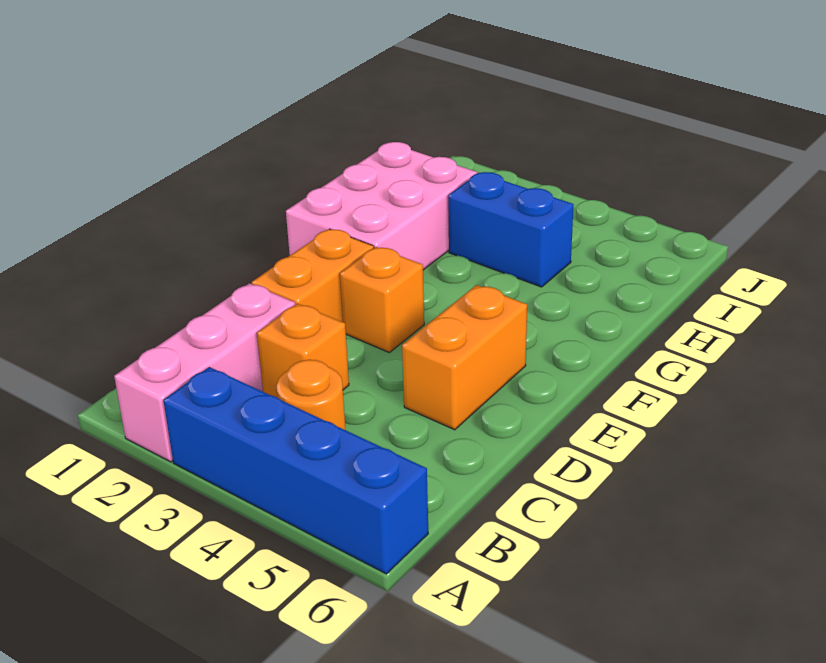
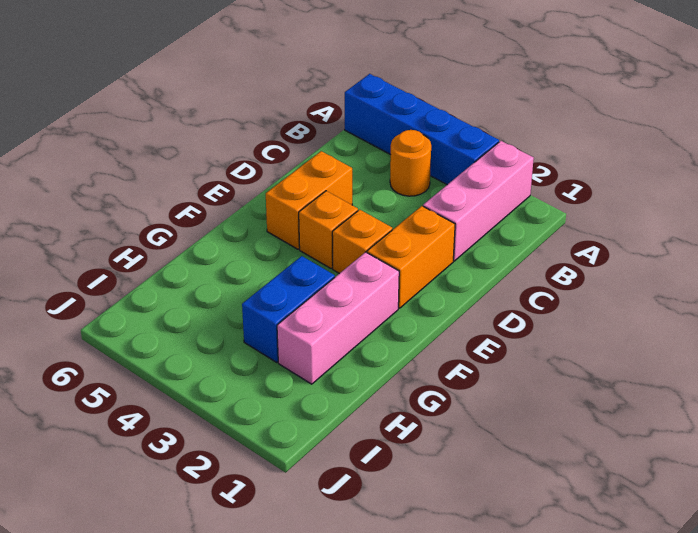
orange brick C3 level 1 -> orange brick E4 level 1
pink brick F1:H2 level 1 -> pink brick F2:H2 level 1
blue brick H3:H4 level 1 -> blue brick G3:H3 level 1

